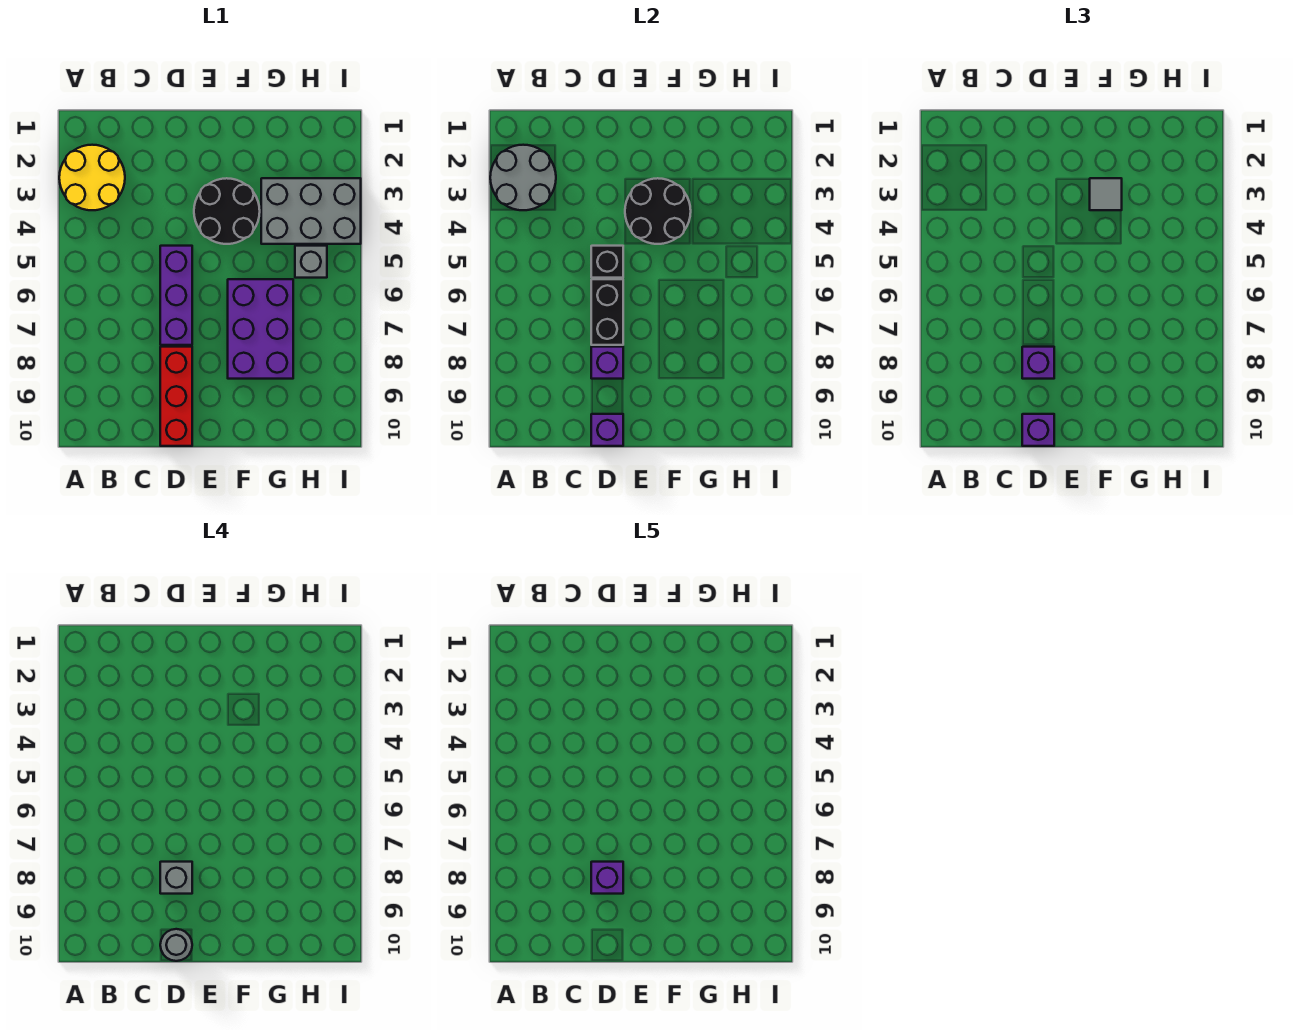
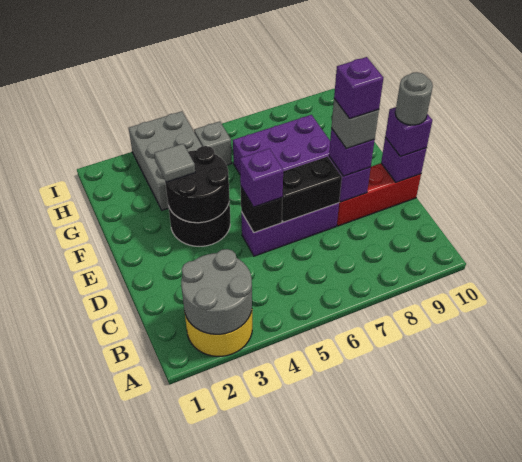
none -> purple brick D5 level 3

